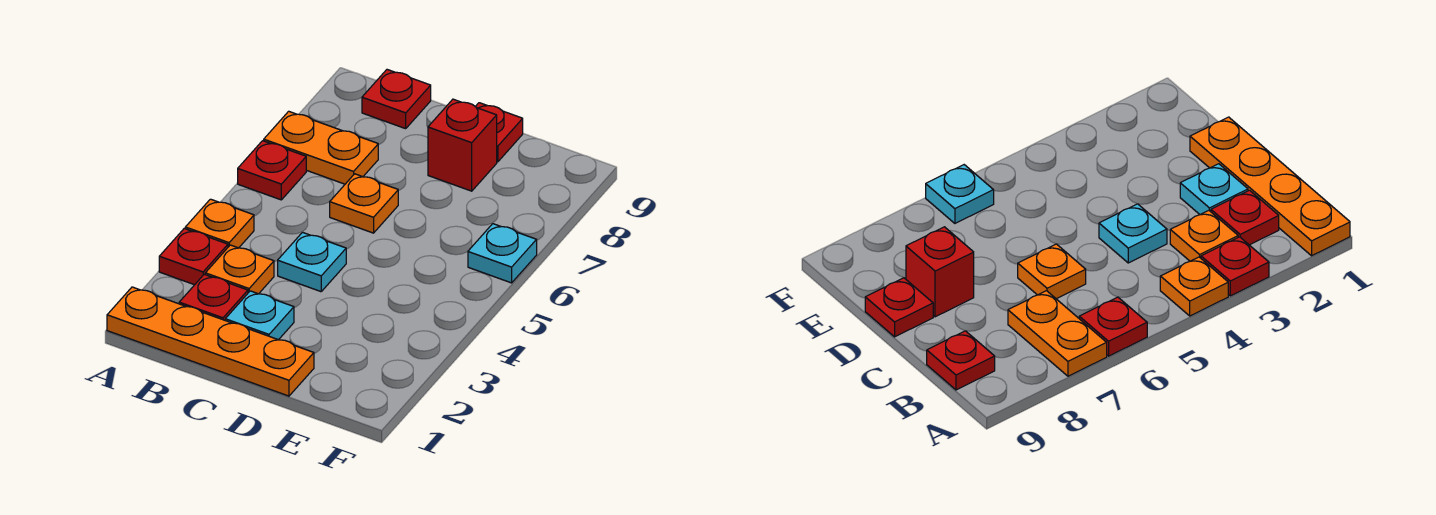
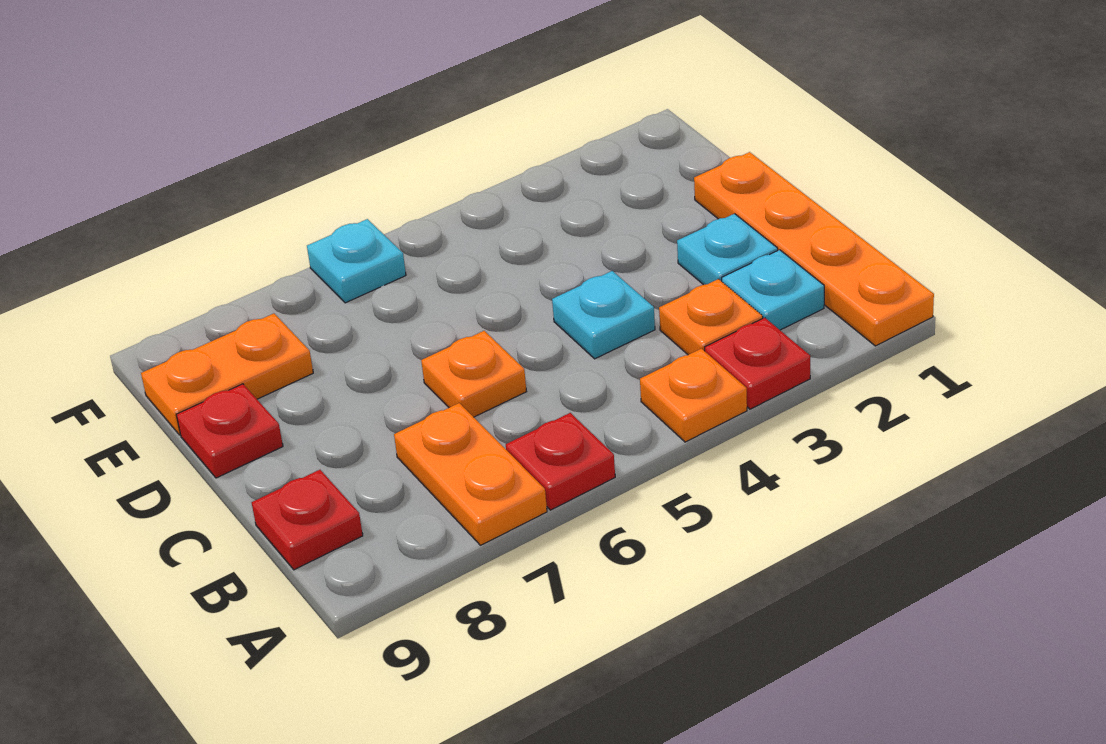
red plate B2 level 1 -> cyan plate B2 level 1
red brick D8 level 1 -> none
none -> orange plate E8:E9 level 1

